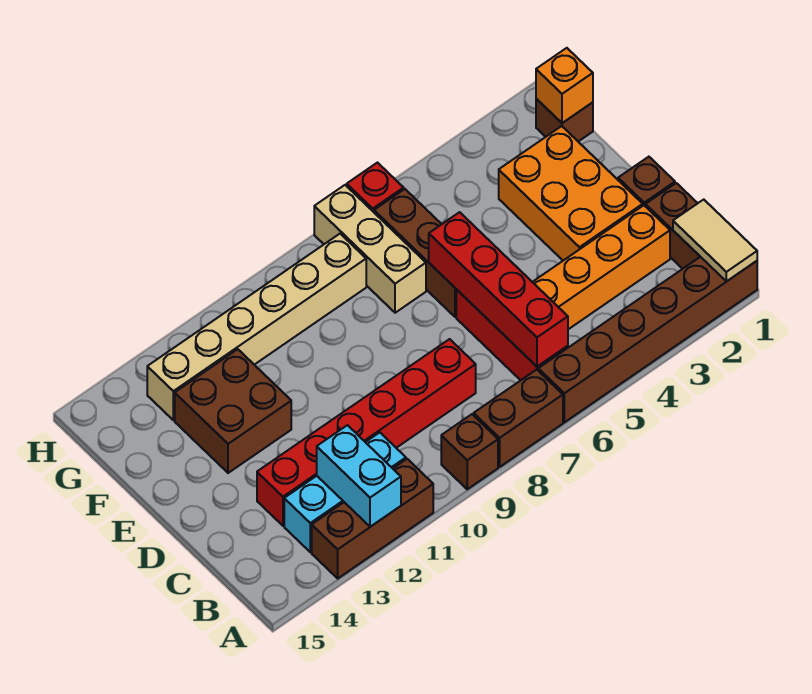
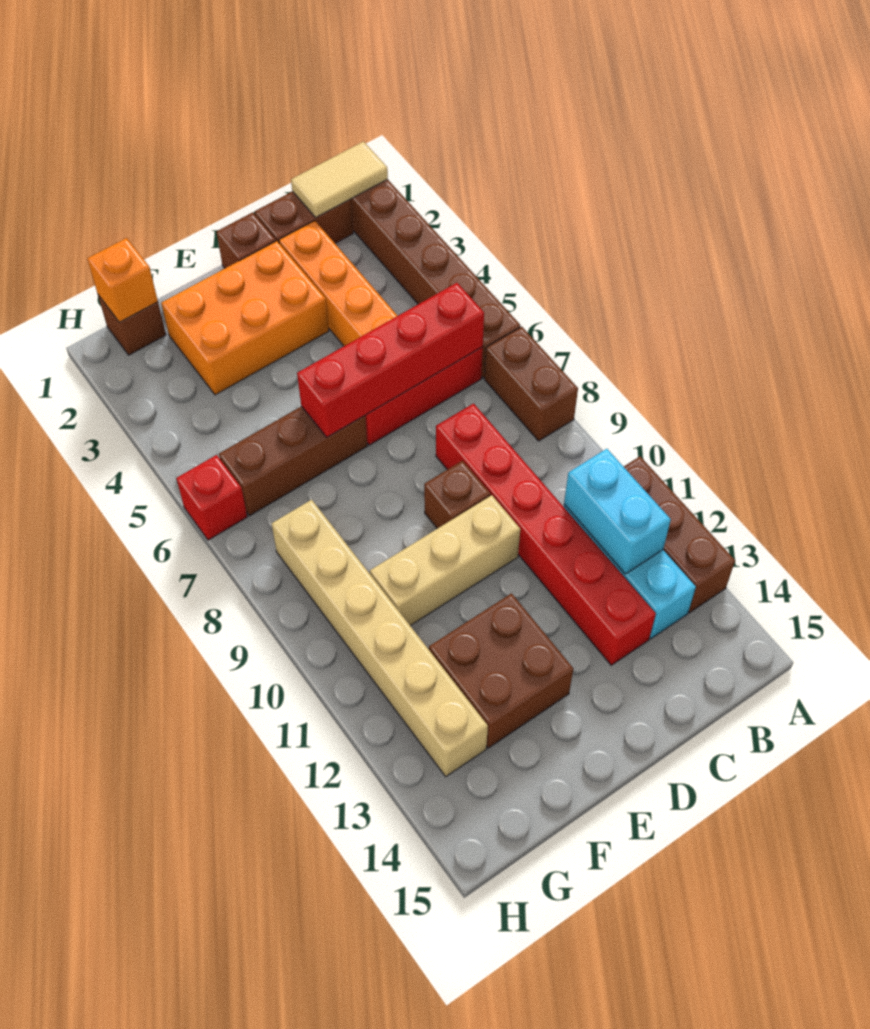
brown brick A9 level 1 -> brown brick D9 level 1
cyan brick A12:B12 level 2 -> cyan brick B11:B12 level 2
tan brick F7:H7 level 1 -> tan brick D10:F10 level 1

